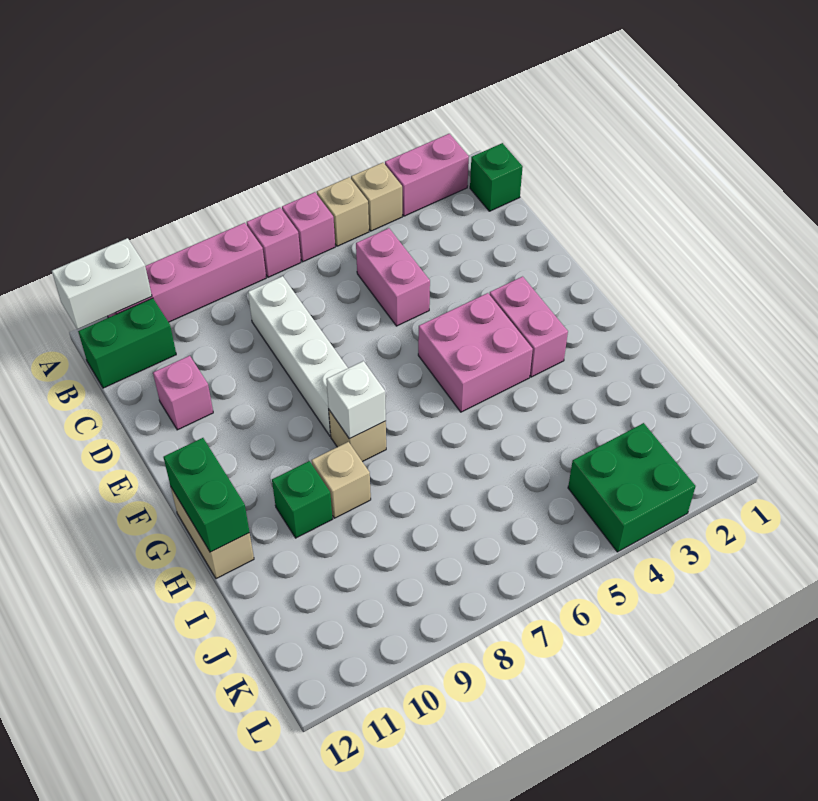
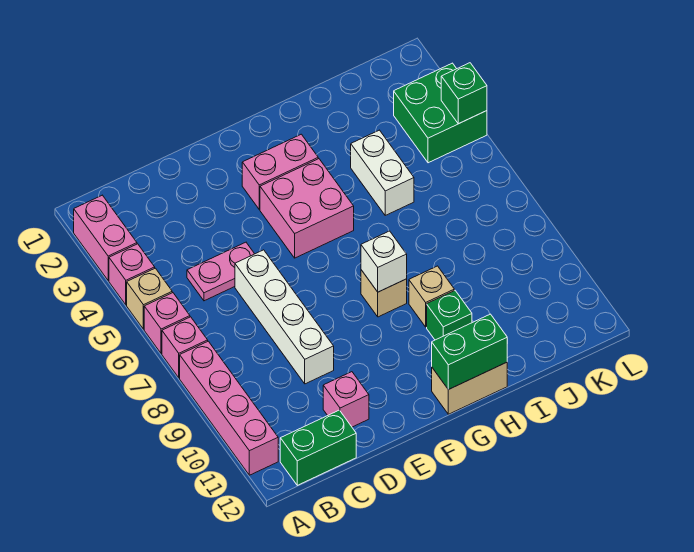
tan brick A4 level 1 -> pink brick A4 level 1
white brick A11:A12 level 2 -> white brick I4:I5 level 1
green brick B1 level 1 -> green brick L4 level 2
green brick B11:B12 level 1 -> green brick B12:C12 level 1
pink brick C5:D5 level 1 -> pink plate C5:D5 level 1
white brick C8:F8 level 1 -> white brick D6:D9 level 1

